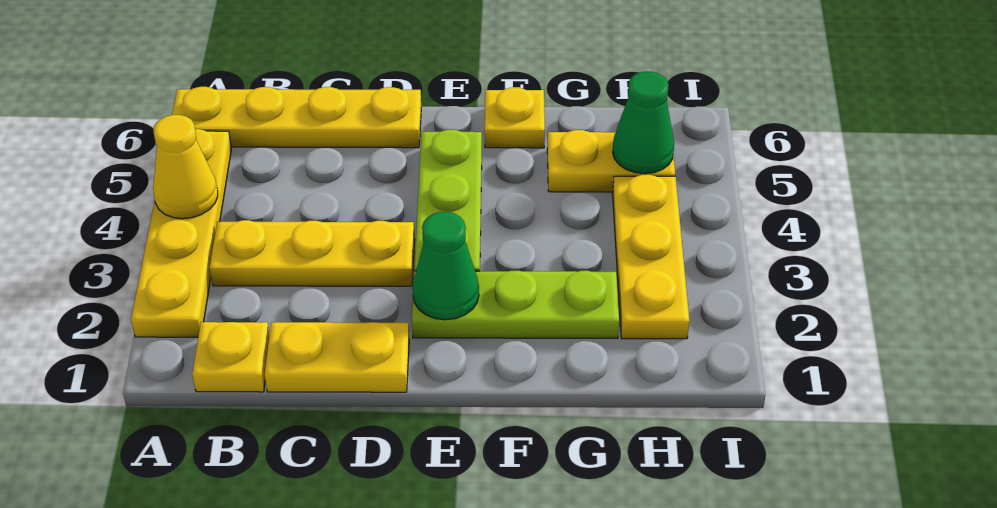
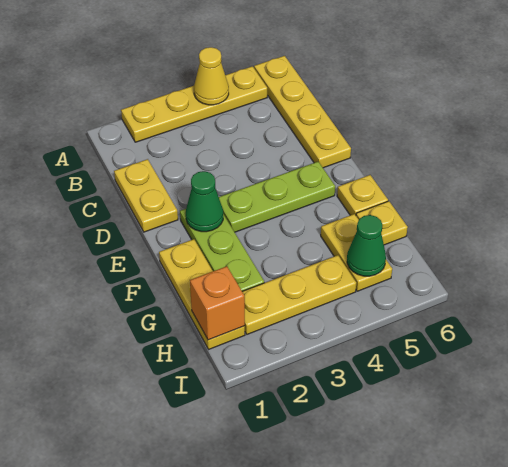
yellow plate B1 level 1 -> yellow plate G6 level 1
yellow plate B3:D3 level 1 -> yellow plate F1:H1 level 1
none -> orange brick H1 level 2

